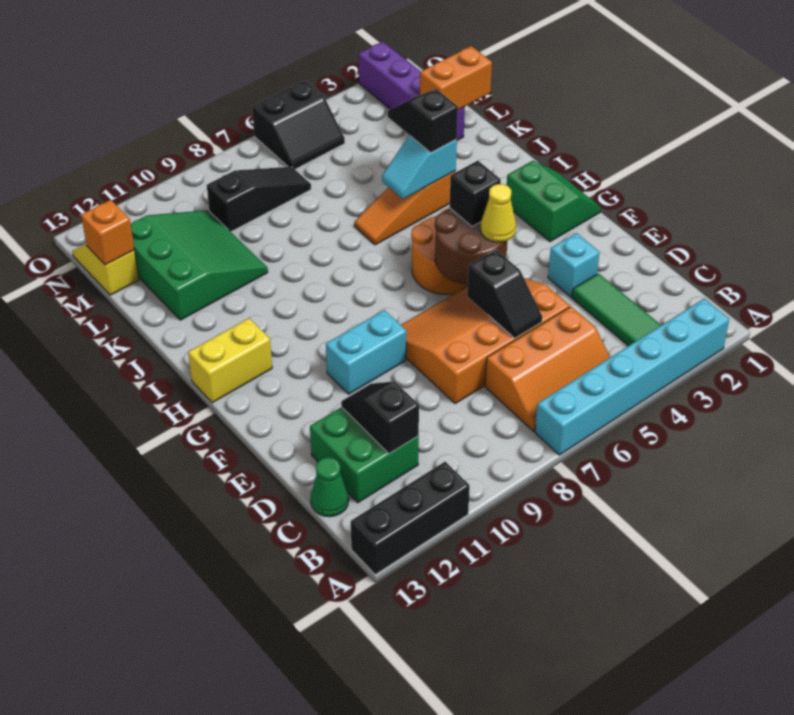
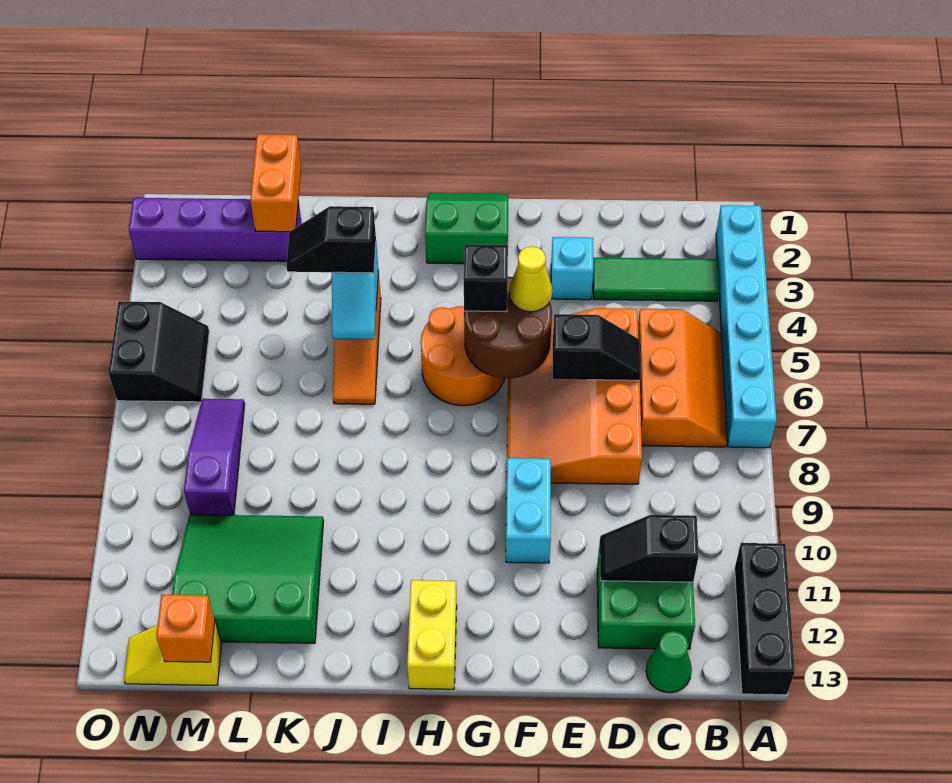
black slope M7:M9 level 1 top 9 -> purple slope M7:M9 level 1 top 9

